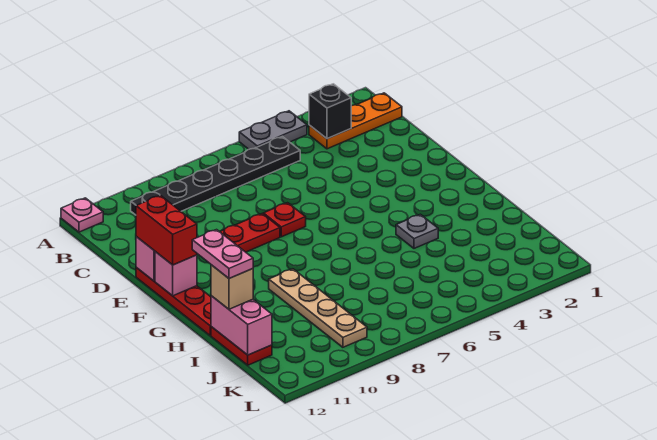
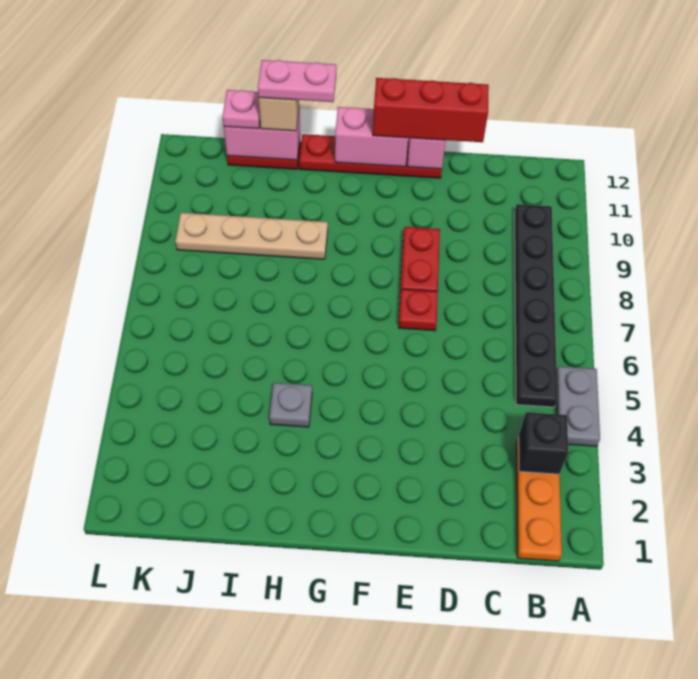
pink plate A12 level 1 -> pink plate J12 level 3
red brick E12:F12 level 3 -> red brick D12:F12 level 3
pink brick F12 level 2 -> pink brick F12:G12 level 2

